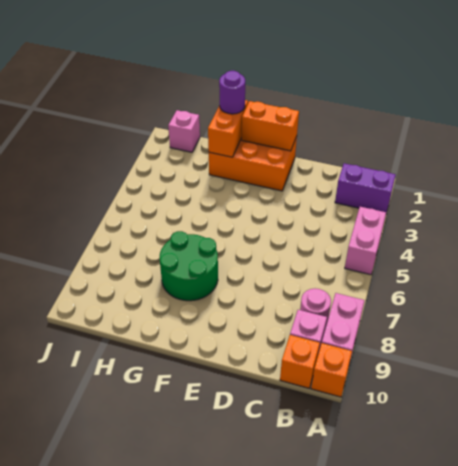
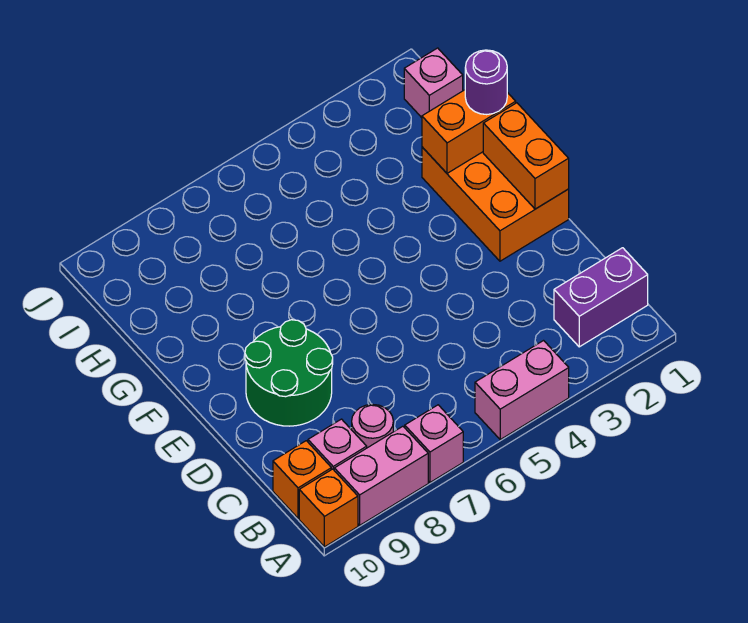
purple brick A2:B2 level 1 -> purple brick B1:B2 level 1
none -> pink brick A7 level 1
green round brick F7:G8 level 1 -> green round brick D8:E9 level 1

